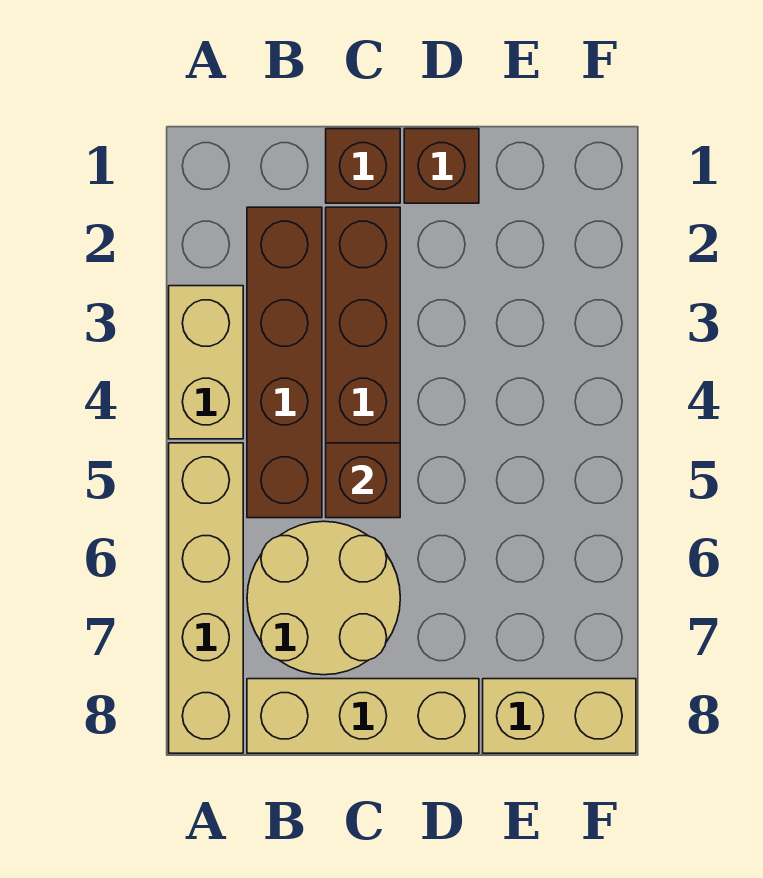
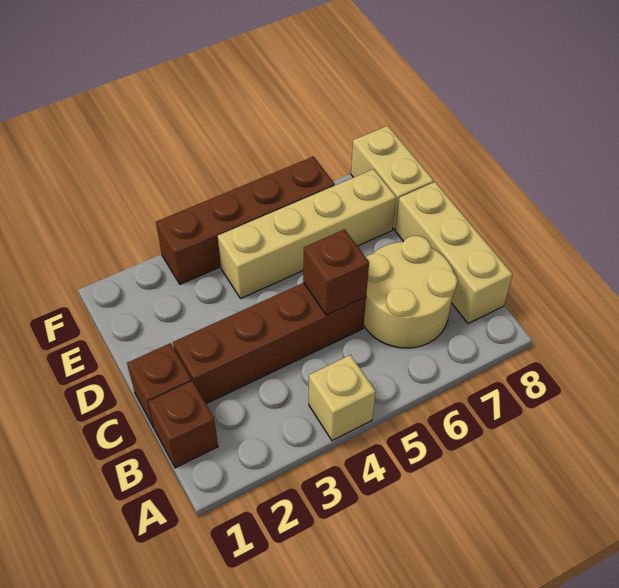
tan brick A3:A4 level 1 -> tan brick A4 level 1
tan brick A5:A8 level 1 -> tan brick E4:E7 level 1
brown brick B2:B5 level 1 -> brown brick F3:F6 level 1
brown brick D1 level 1 -> brown brick B1 level 1

